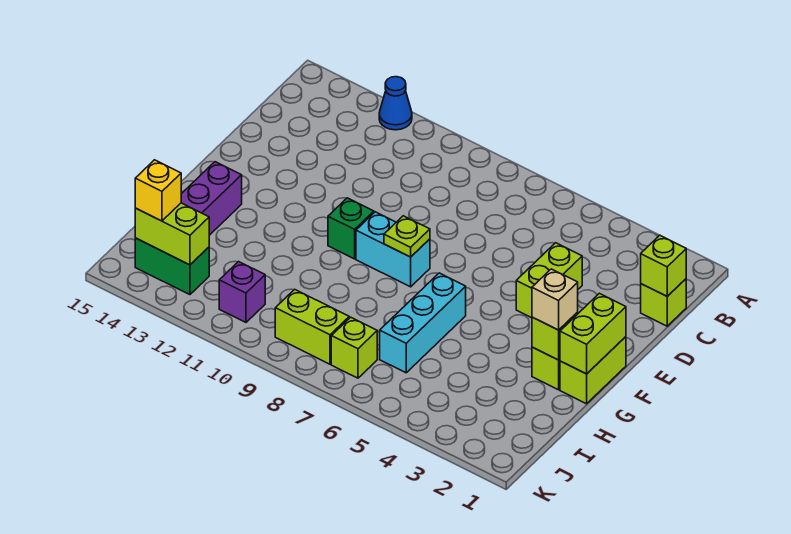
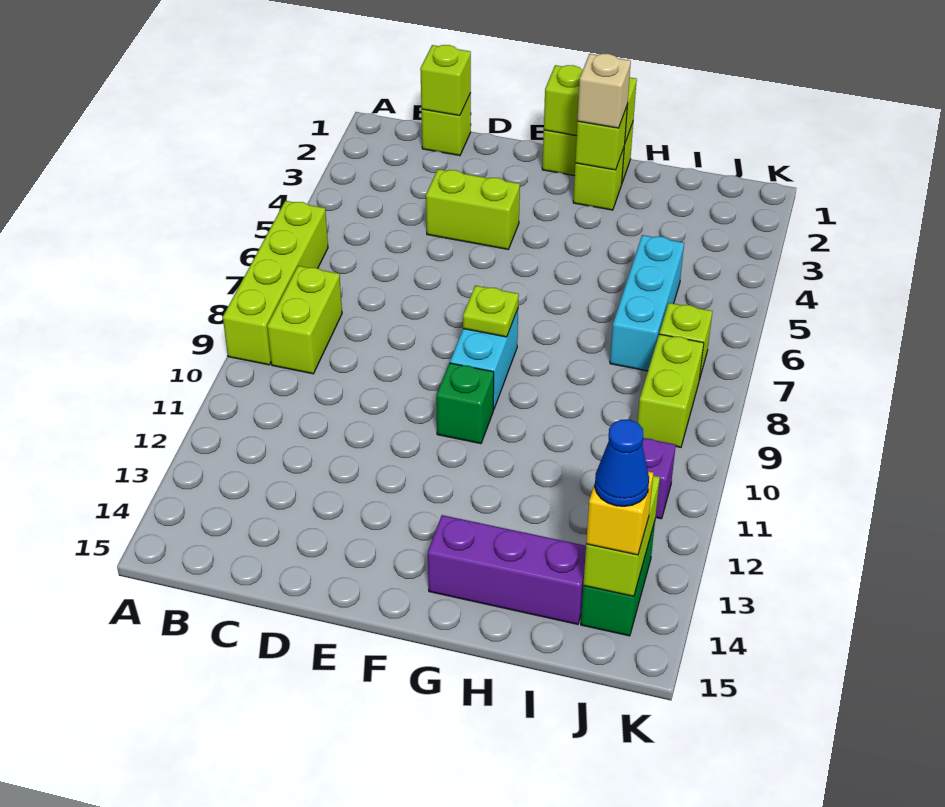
none -> lime brick A6:A9 level 1
blue cone A12 level 1 -> blue cone J14 level 4
none -> lime brick B8:B9 level 1
cyan brick G6:I6 level 1 -> cyan brick I5:I7 level 1

